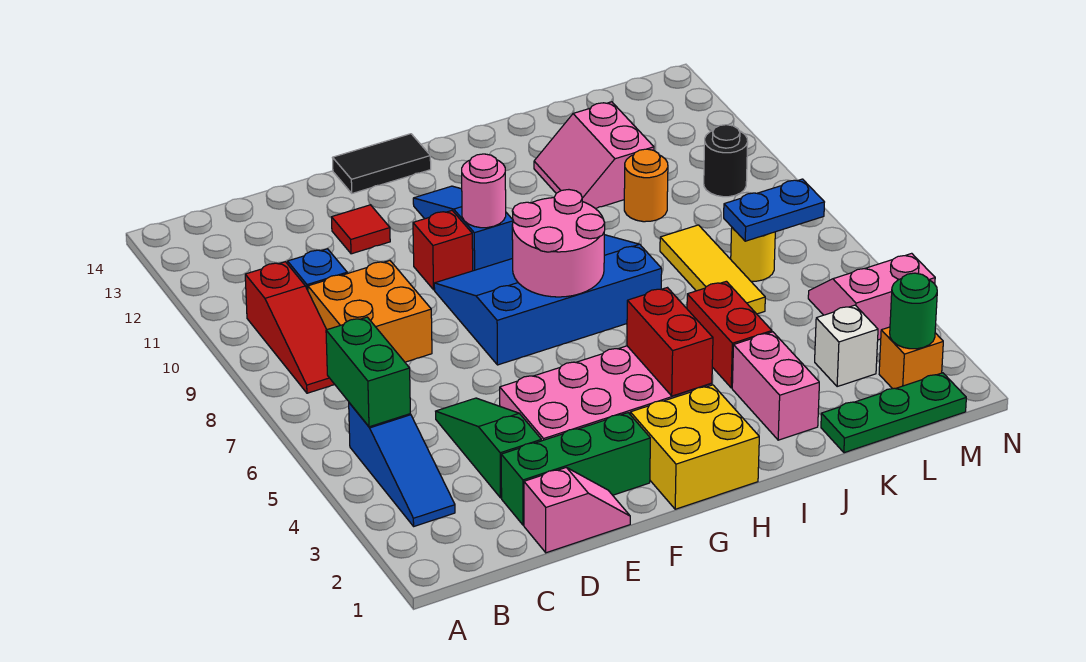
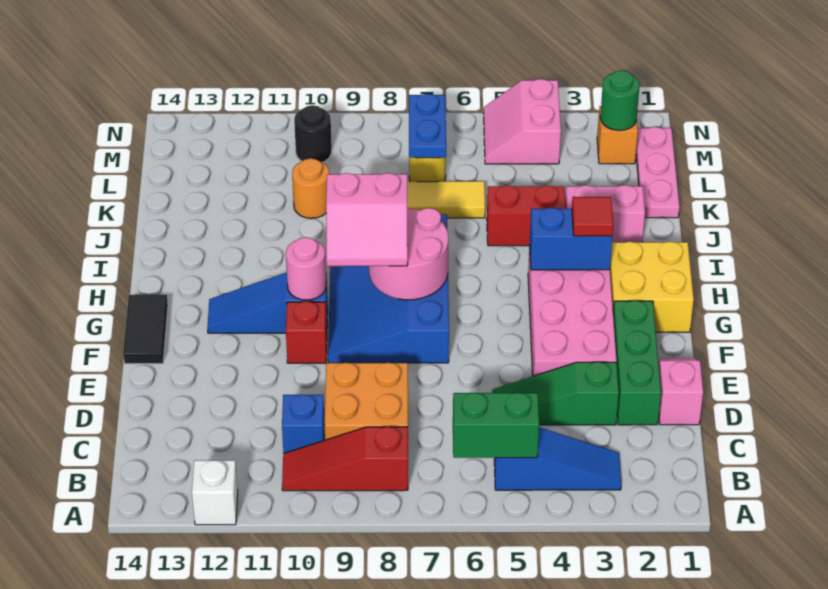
red slope B8:B10 level 1 top 10 -> red slope B8:B10 level 1 top 8
red tile E12 level 1 -> red tile H3 level 3
red brick H3:H4 level 2 -> blue brick H3:H4 level 2
pink slope J11:K12 level 1 top K -> pink slope G8:H9 level 3 top H
green plate K1:M1 level 1 -> pink plate K1:M1 level 1
white brick L3 level 1 -> white brick A12 level 1

